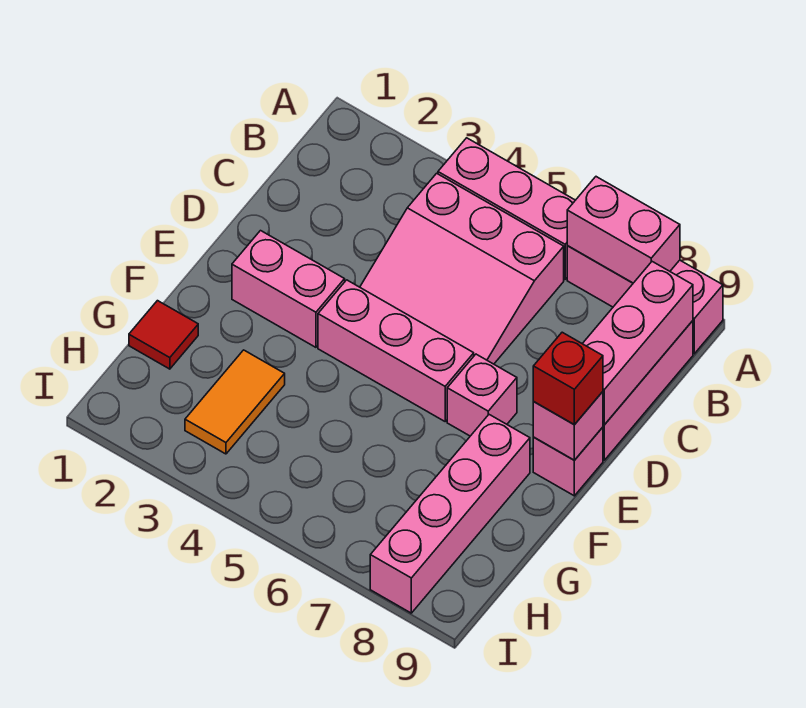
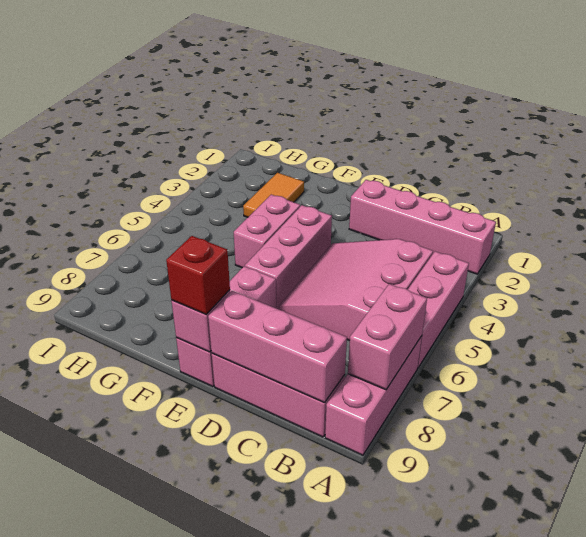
pink brick E2:E3 level 1 -> pink brick F4:F5 level 1
pink brick F8:I8 level 1 -> pink brick A2:D2 level 1
red tile G1 level 1 -> none
orange tile G3:H3 level 1 -> orange tile G2:G3 level 1

